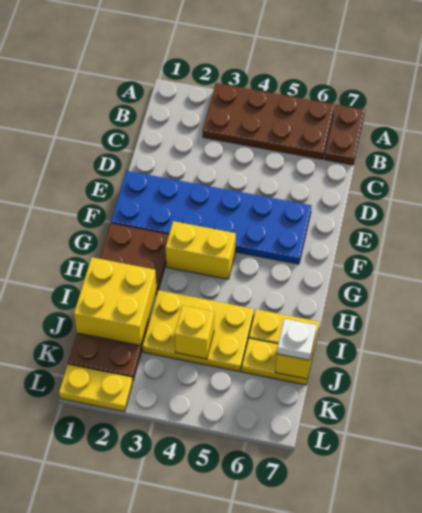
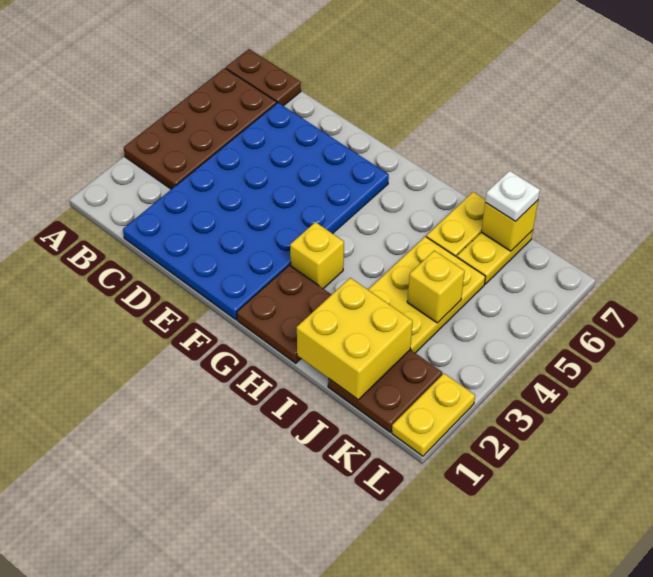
blue plate E1:F6 level 1 -> blue plate C1:F6 level 1
yellow brick G3:G4 level 1 -> yellow brick G3 level 1

